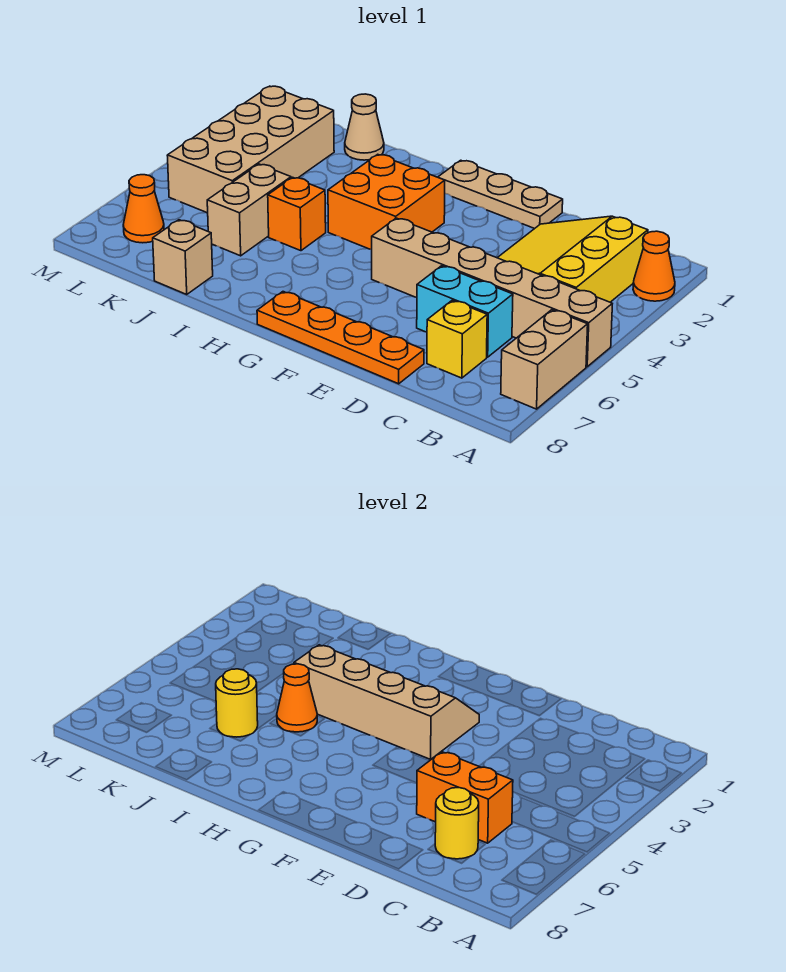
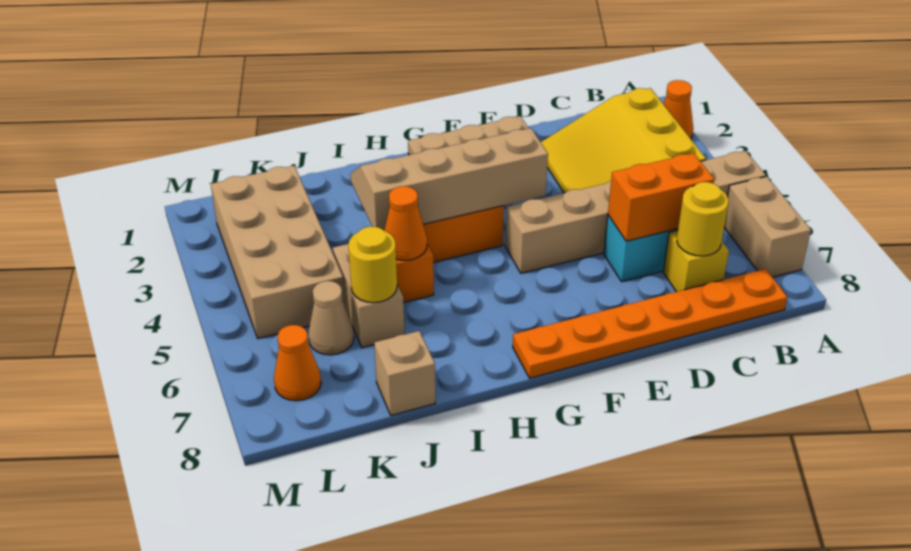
orange plate D8:G8 level 1 -> orange plate B8:G8 level 1
tan cone J1 level 1 -> tan cone K6 level 1

